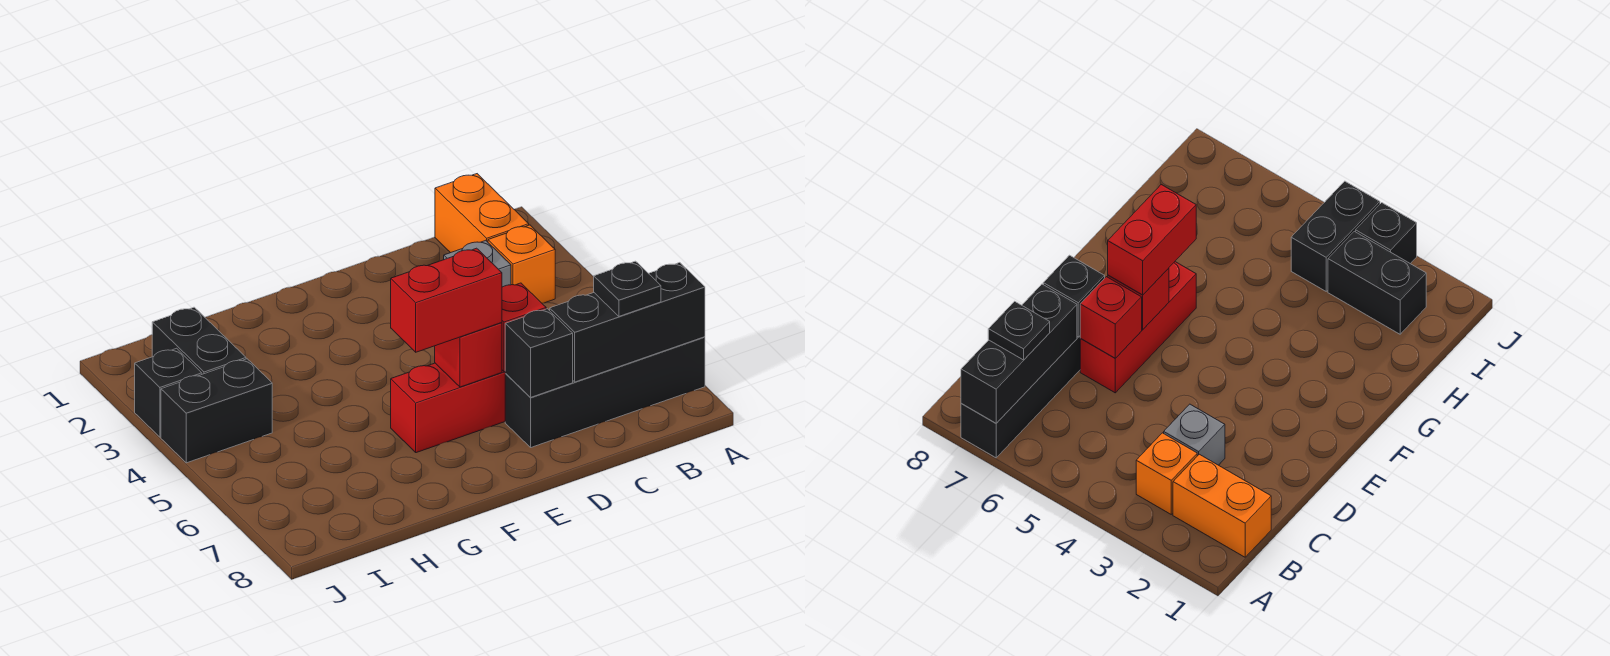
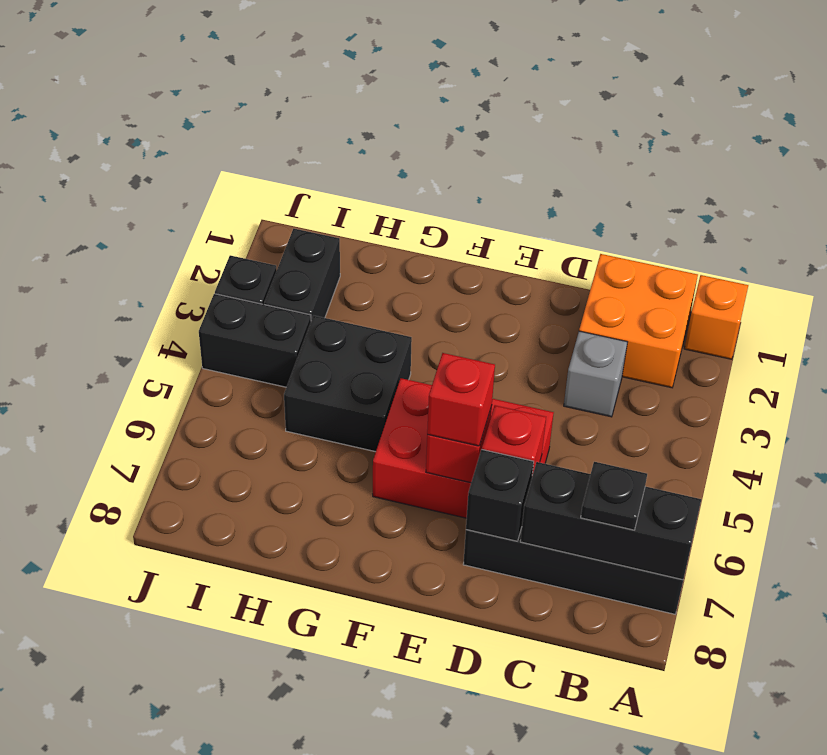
orange brick B1:B2 level 1 -> orange brick B1:C2 level 1
orange brick B3 level 1 -> orange brick A1 level 1
red brick D6:F6 level 1 -> red brick D5:F6 level 1
red brick E6:F6 level 3 -> red brick E6 level 3
none -> black brick G4:H5 level 1

